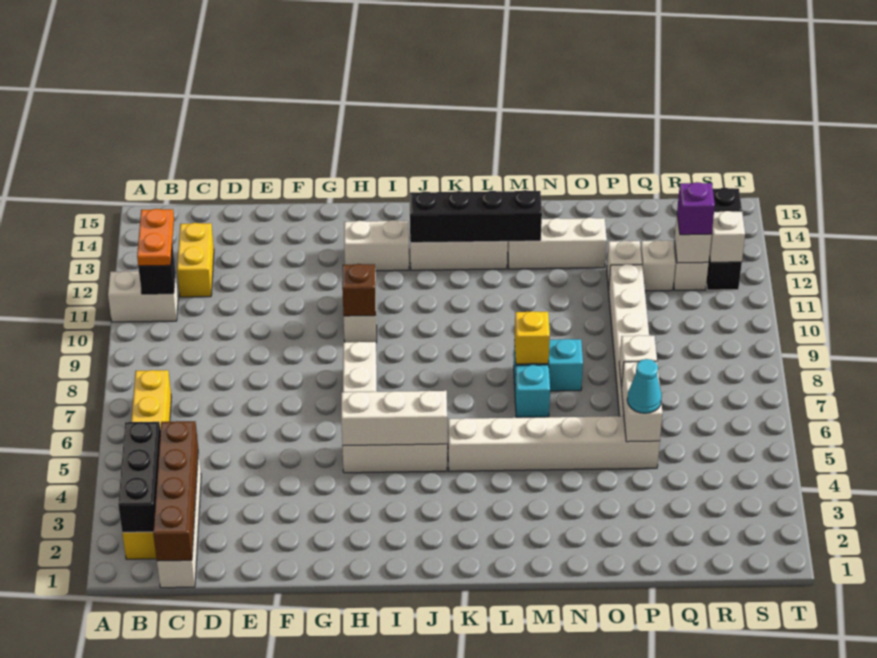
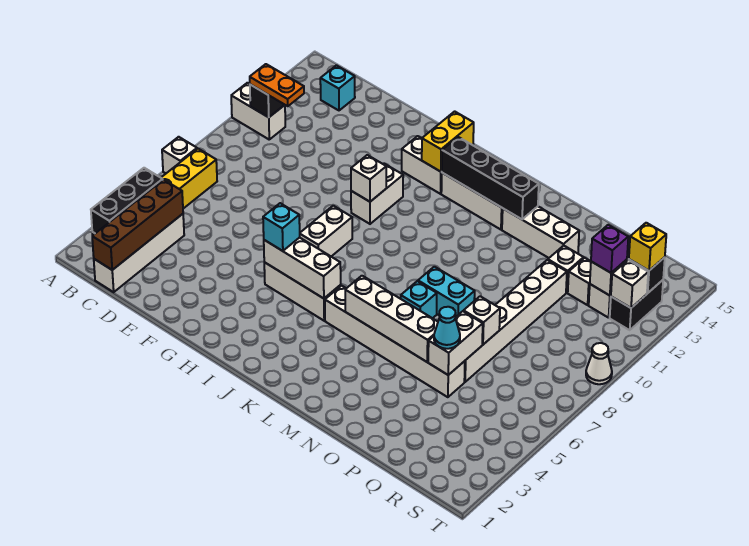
none -> white brick A7 level 1
orange plate B11:B12 level 3 -> orange plate B11:C11 level 3
yellow brick C12:C13 level 1 -> yellow brick I13:I14 level 2
none -> cyan brick C14 level 1
none -> cyan brick H5 level 3
brown brick H10 level 2 -> white brick H10 level 2
none -> white brick L5:O5 level 2
yellow brick M8 level 2 -> yellow brick S13 level 3
none -> white cone T9 level 1

